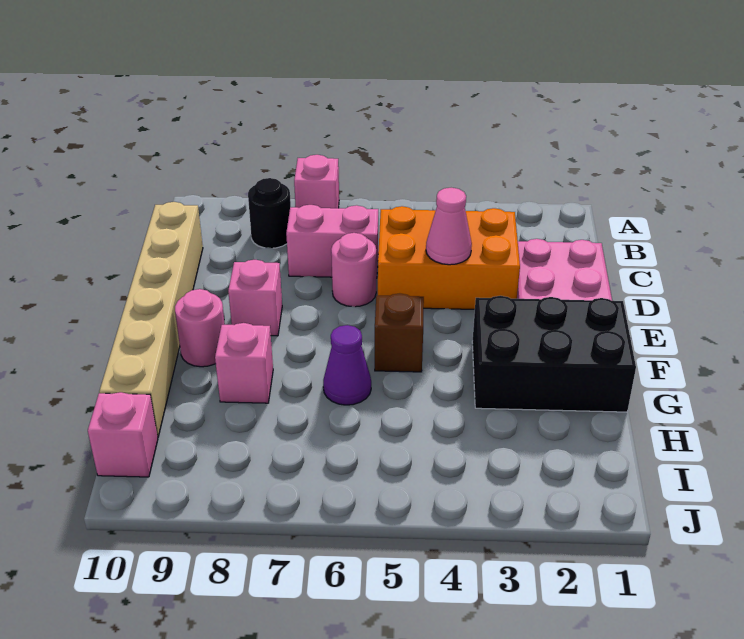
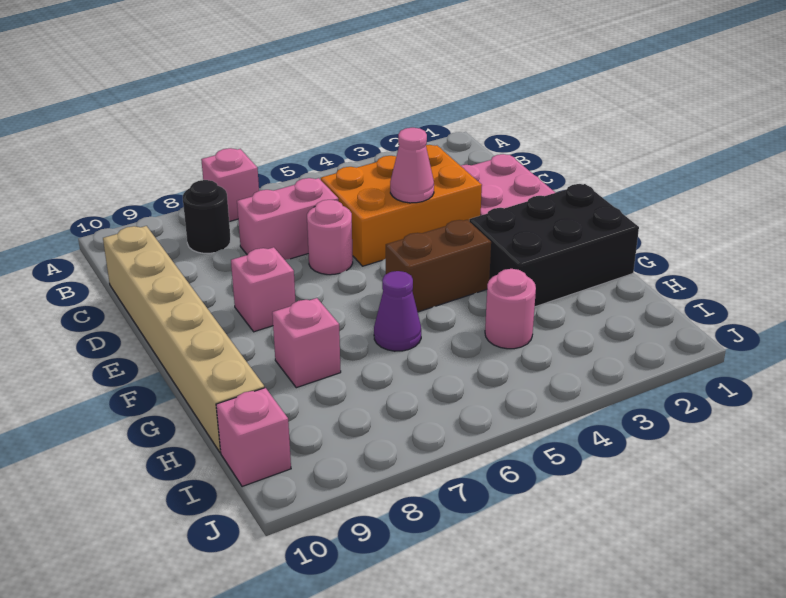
brown brick F5 level 1 -> brown brick F4:F5 level 1
pink round brick F9 level 1 -> pink round brick H4 level 1

